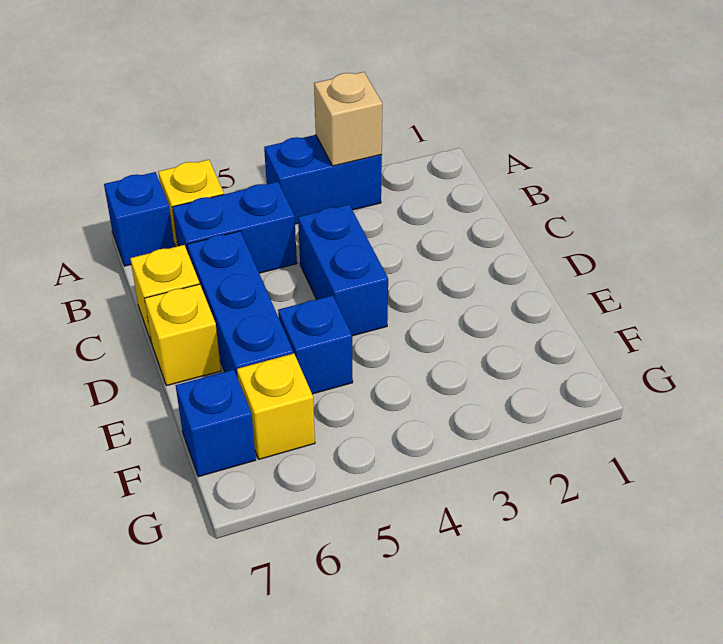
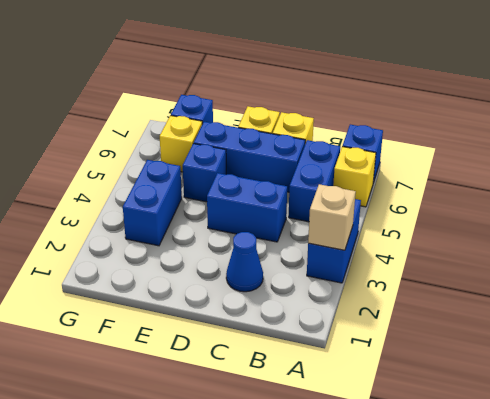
none -> blue cone C2 level 1
none -> blue brick F3:F4 level 1

